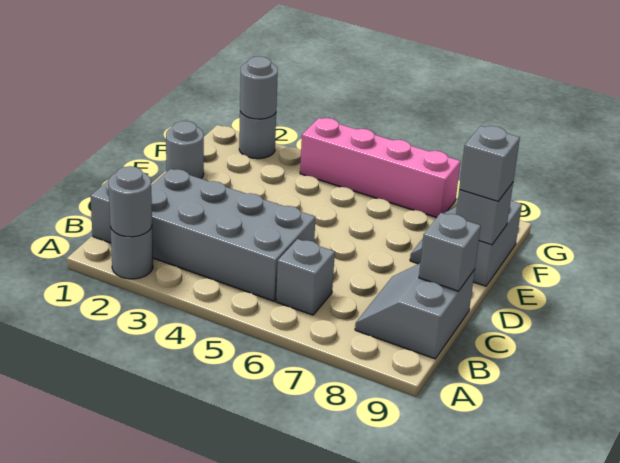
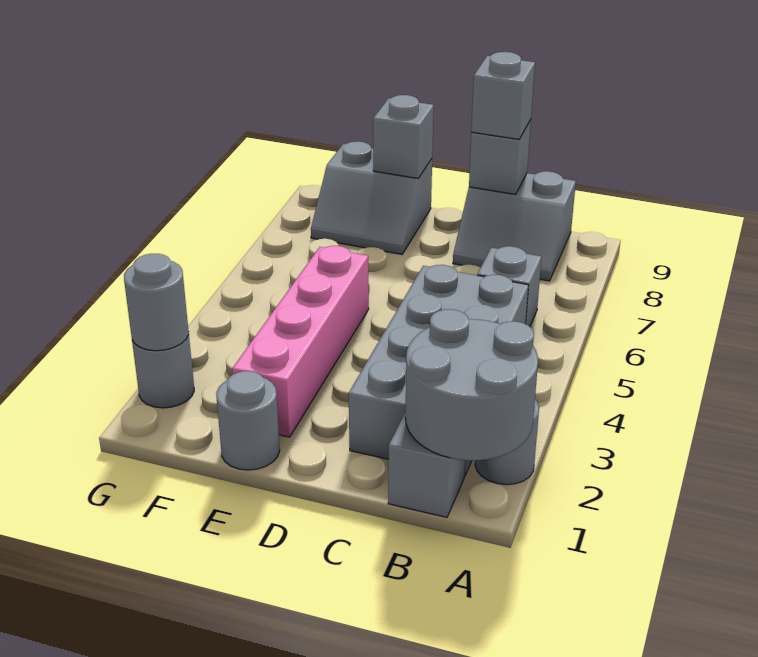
grey round brick A2 level 2 -> grey round brick A1:B2 level 2
grey brick E9 level 3 -> grey brick C9 level 3
pink brick G4:G7 level 1 -> pink brick E2:E5 level 1

